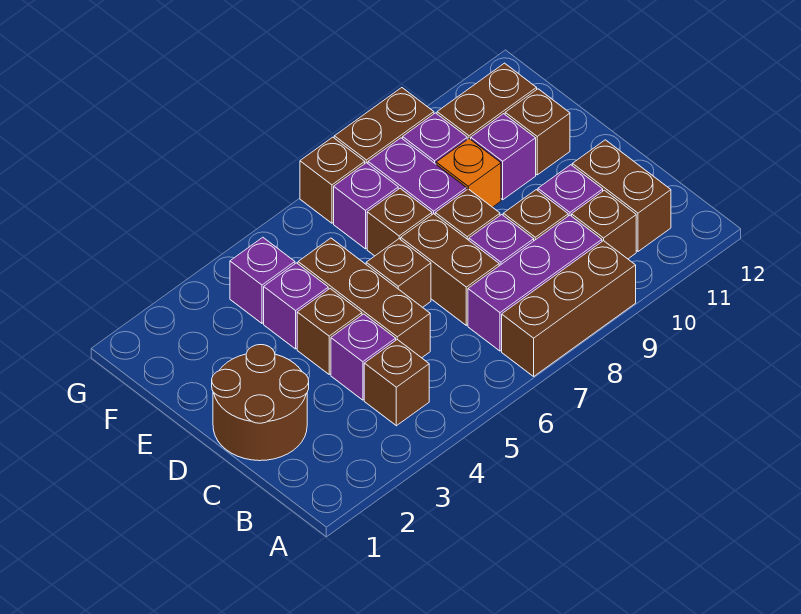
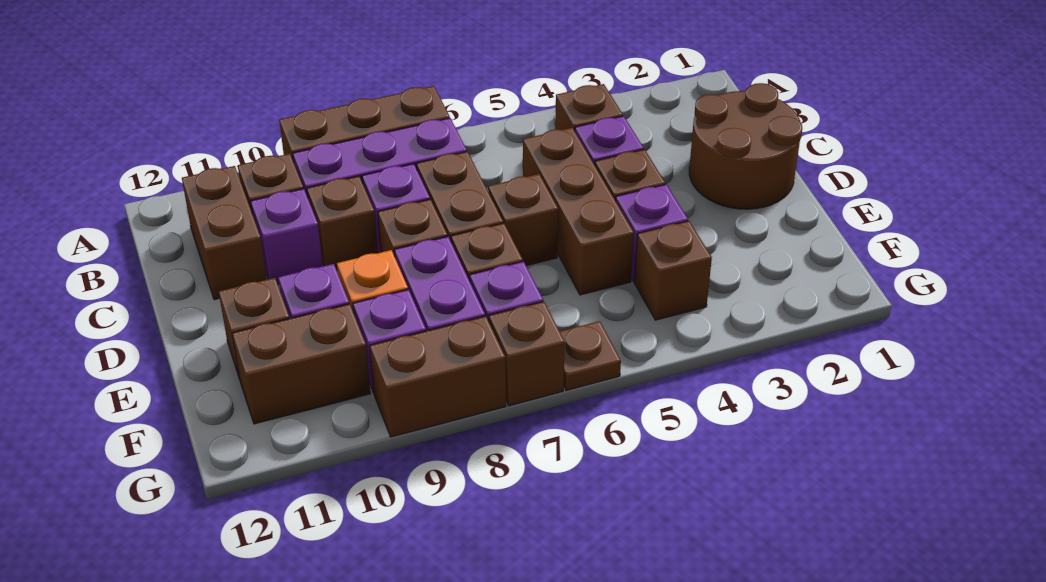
purple brick F4 level 1 -> brown brick F4 level 1
none -> brown plate G6 level 1

